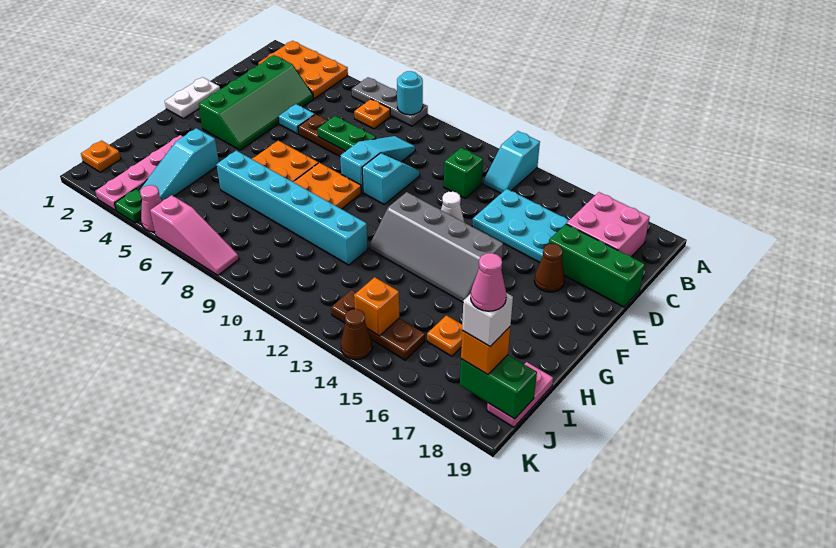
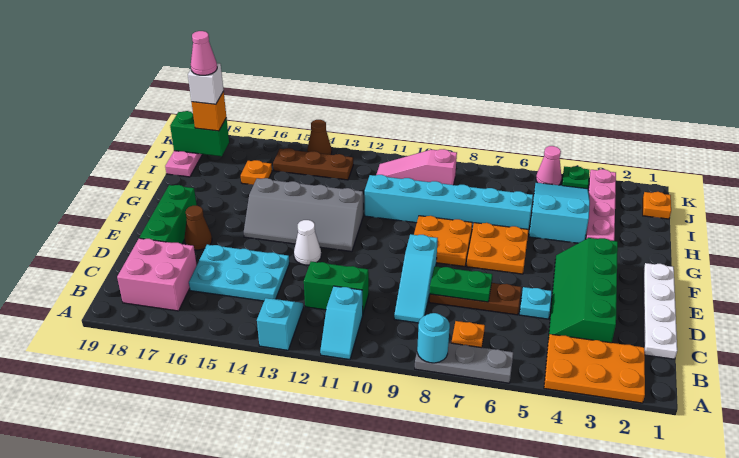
green brick C12 level 1 -> green brick C11:C12 level 1
cyan slope D10:E10 level 1 top E -> cyan slope A11:B11 level 1 top B
green brick D17:D19 level 1 -> green brick D18:F18 level 1
white plate E1:F1 level 1 -> white plate C1:F1 level 1
grey slope F12:G15 level 1 top F -> grey slope F12:G15 level 1 top G
cyan slope H4:J4 level 1 top H -> cyan slope H4:J5 level 1 top H
orange brick J14 level 2 -> none
pink slope K6:K8 level 1 top 6 -> pink slope J9:J11 level 1 top 9

